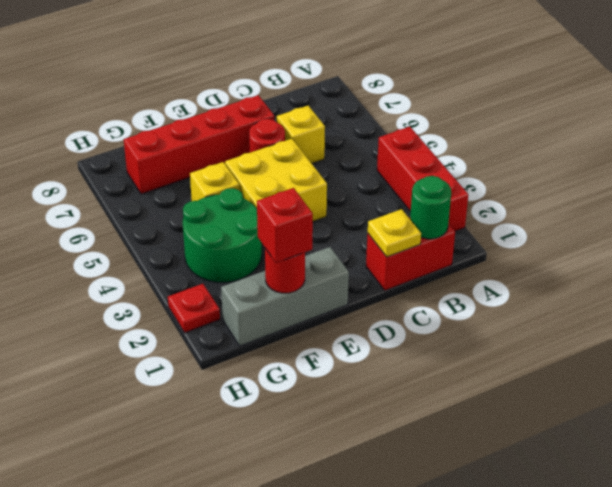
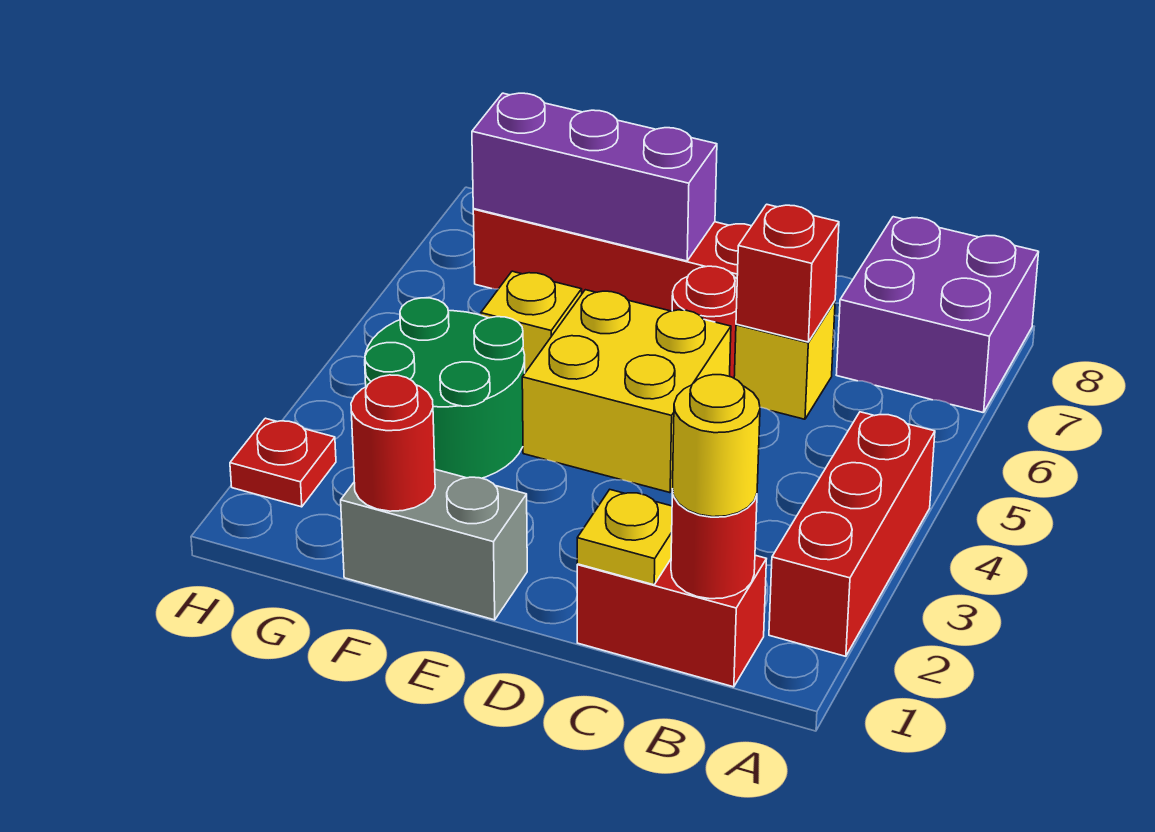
none -> purple brick A7:B8 level 1
green round brick B1 level 2 -> red round brick B1 level 2
none -> yellow round brick B1 level 3
grey brick E1:G1 level 1 -> grey brick E1:F1 level 1
none -> purple brick E7:G7 level 2
red brick F1 level 3 -> red brick C6 level 2

